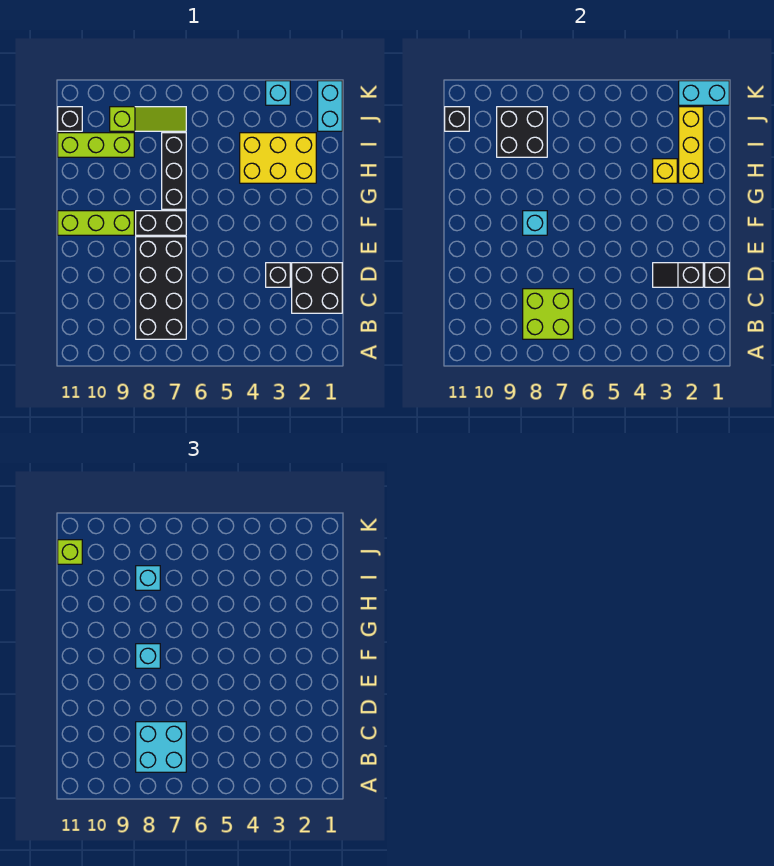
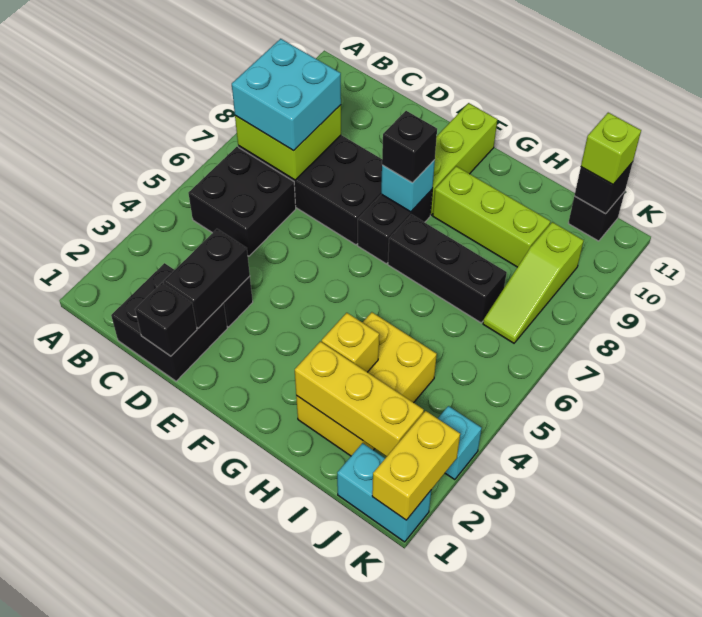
black slope D2:D3 level 2 top 2 -> black brick D2:D3 level 2
cyan brick F8 level 3 -> black brick F8 level 3
black brick I8:J9 level 2 -> black brick B5:C6 level 1
cyan brick I8 level 3 -> none
lime brick I9:I11 level 1 -> lime brick G9:I9 level 1
cyan brick K1:K2 level 2 -> yellow brick K1:K2 level 2

